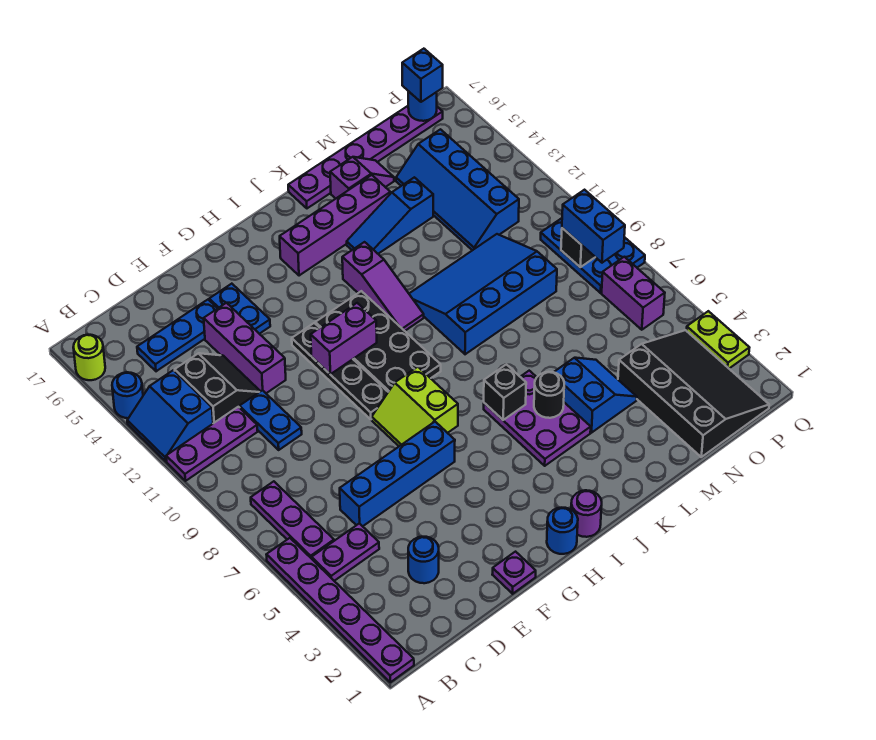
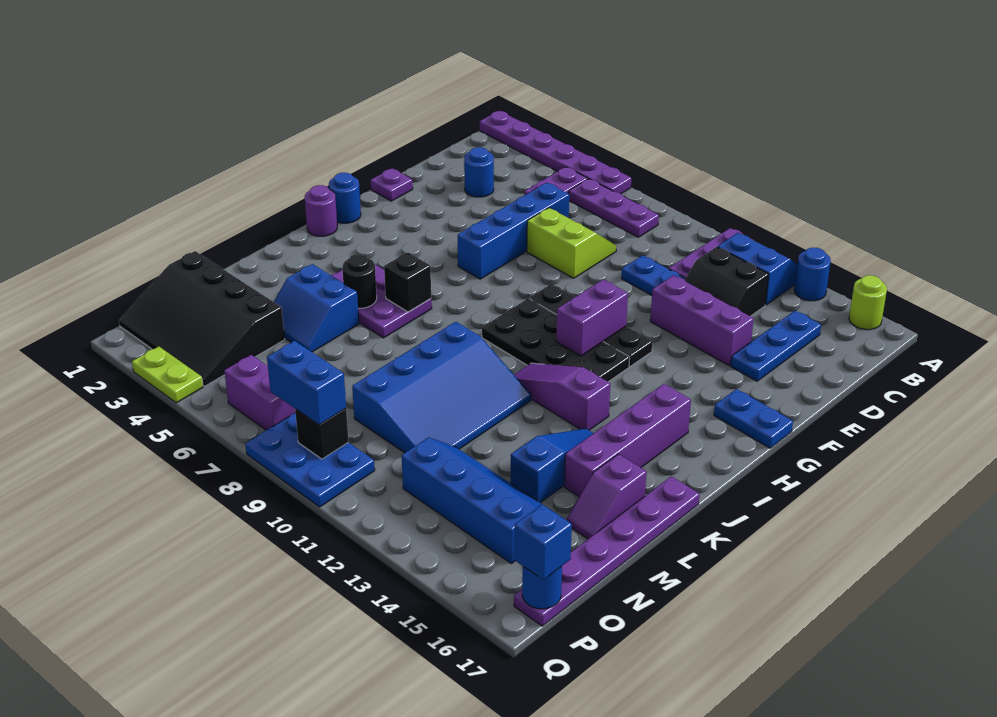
blue plate F14:F15 level 1 -> blue plate G16:G17 level 1
lime slope G7:H8 level 1 top H -> lime slope D7:E8 level 1 top E

